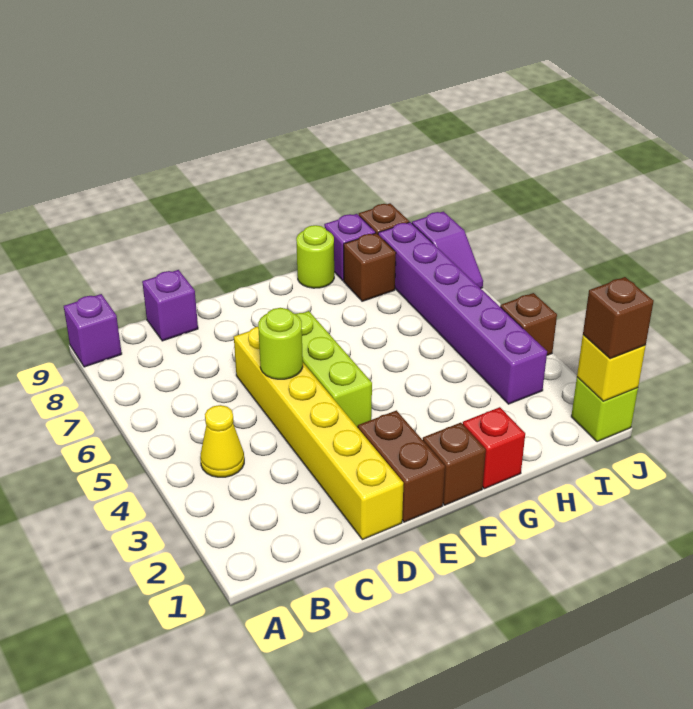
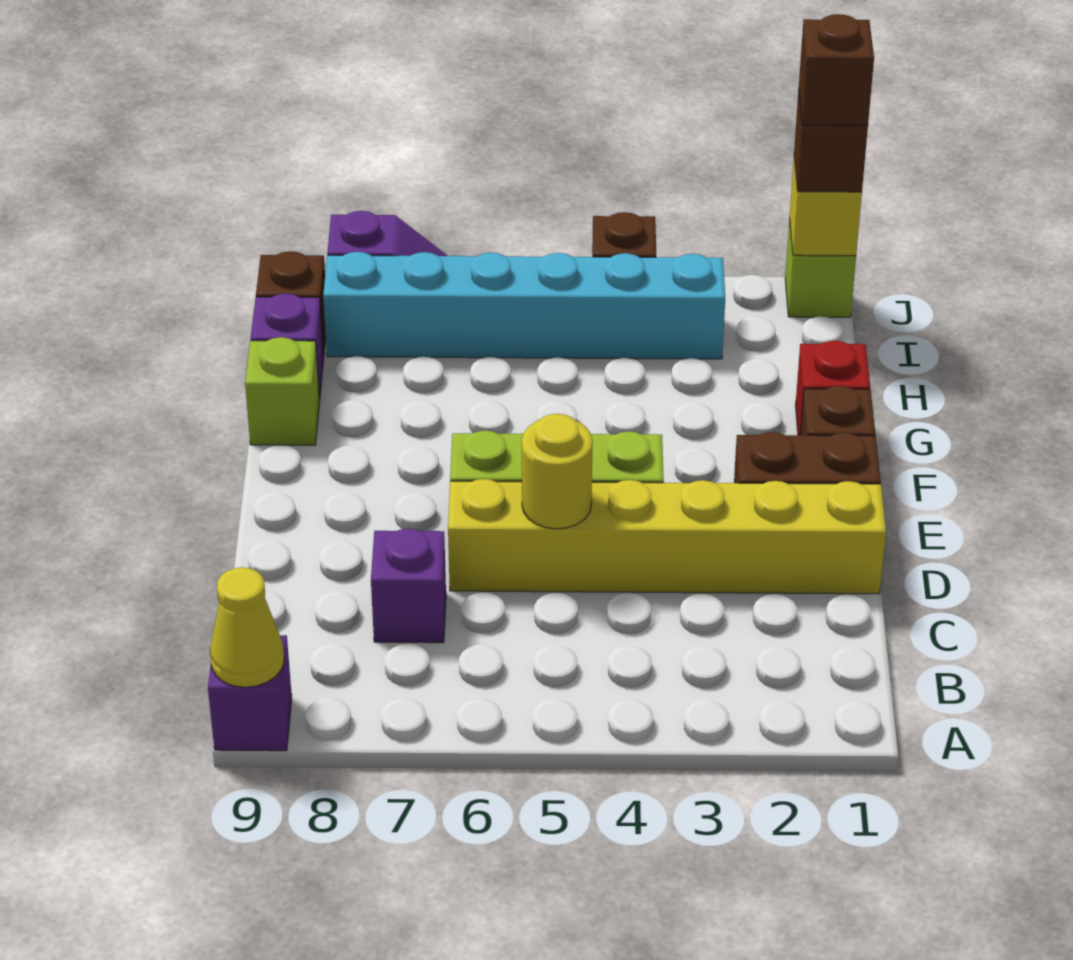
yellow cone B4 level 1 -> yellow cone A9 level 2
purple brick C9 level 1 -> purple brick C7 level 1
lime round brick D5 level 2 -> yellow round brick D5 level 2
lime round brick G9 level 1 -> lime brick G9 level 1
brown brick H8 level 1 -> brown brick J1 level 4
purple brick I3:I8 level 1 -> cyan brick I3:I8 level 1

